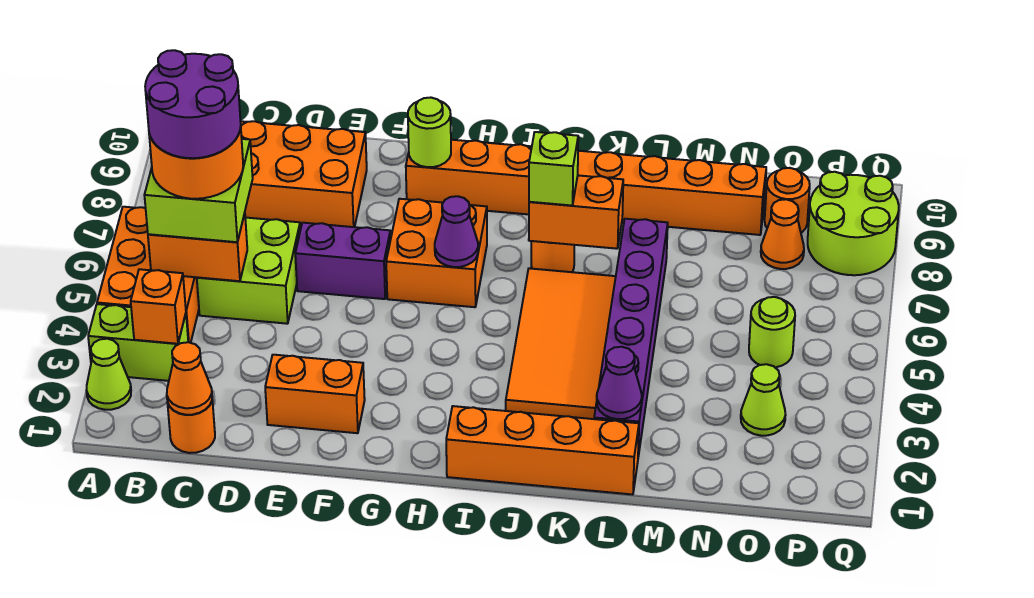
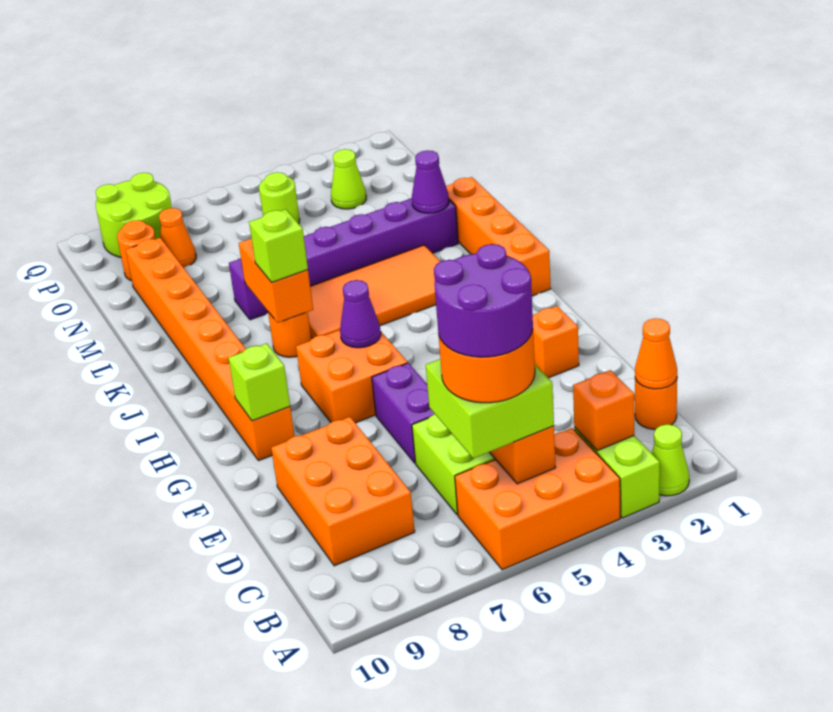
orange brick E2:F2 level 1 -> orange brick F2 level 1
lime round brick G9 level 2 -> lime brick G9 level 2

